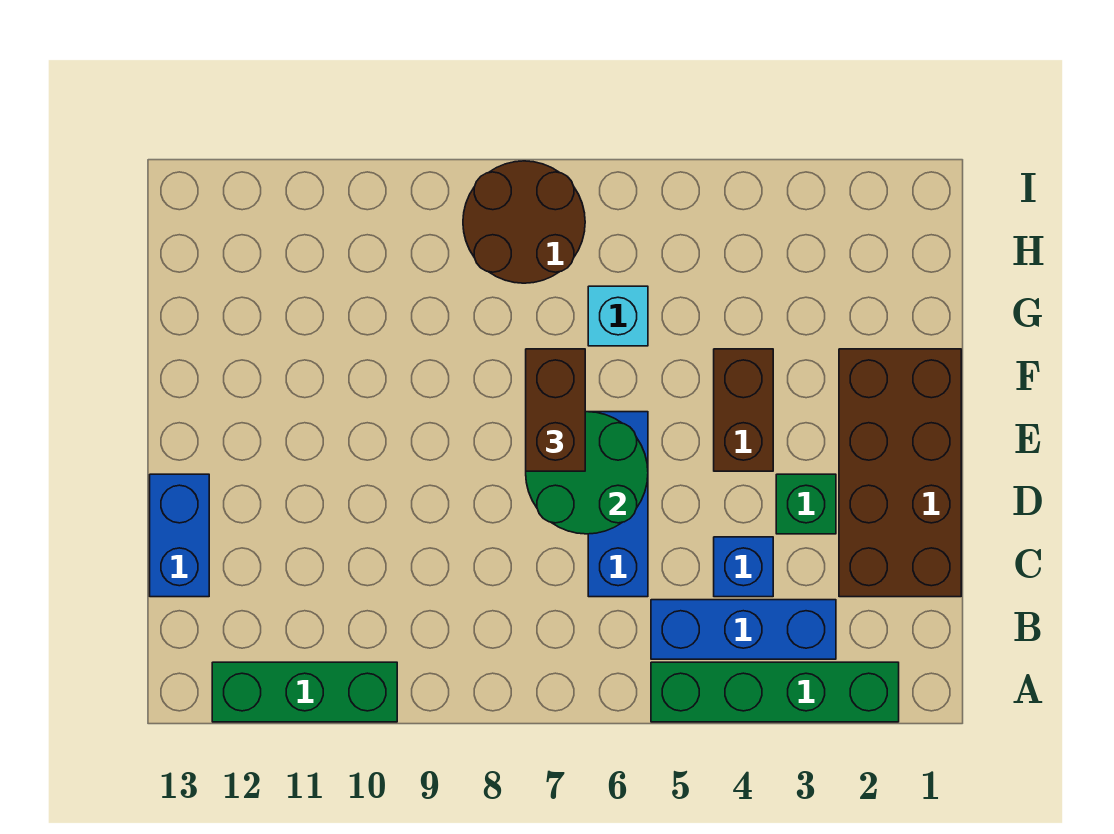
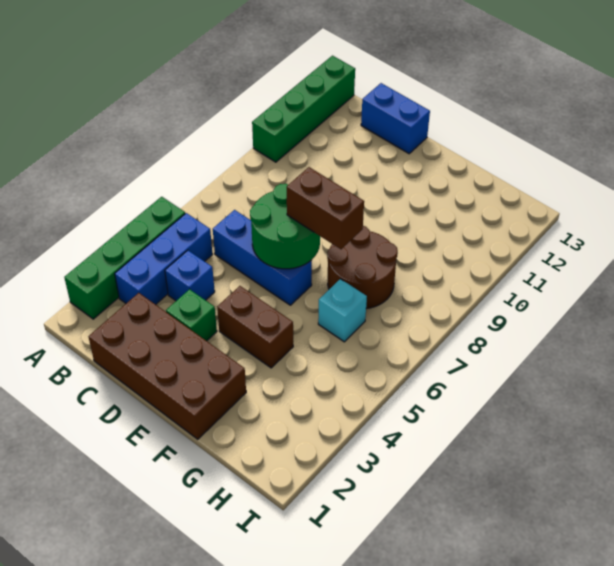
green brick A10:A12 level 1 -> green brick A10:A13 level 1
brown round brick H7:I8 level 1 -> brown round brick F7:G8 level 1

